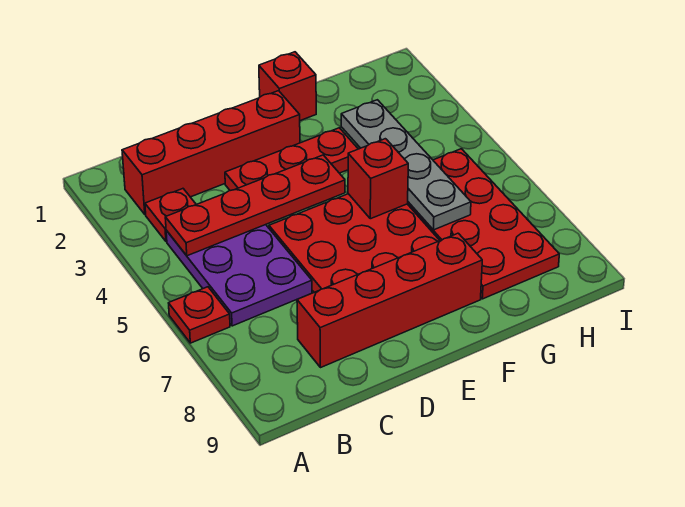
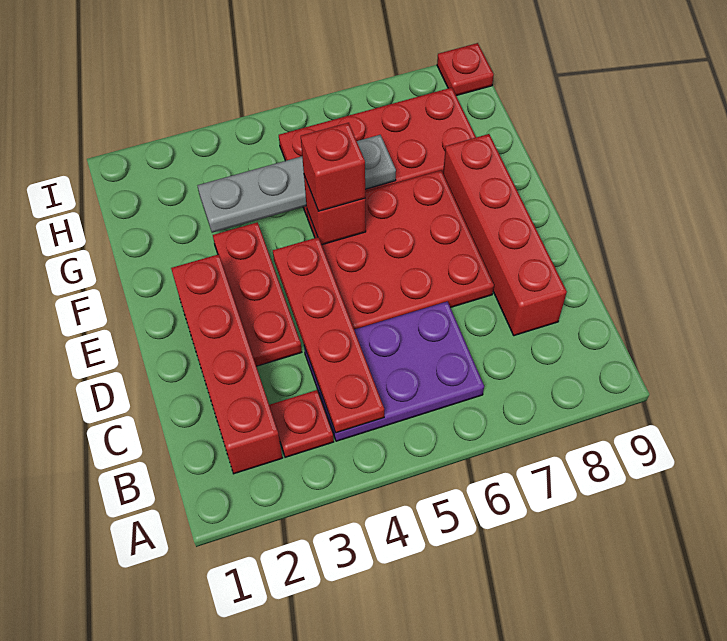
red plate A6 level 1 -> red plate I9 level 1
red brick F1 level 1 -> red brick F5 level 3

